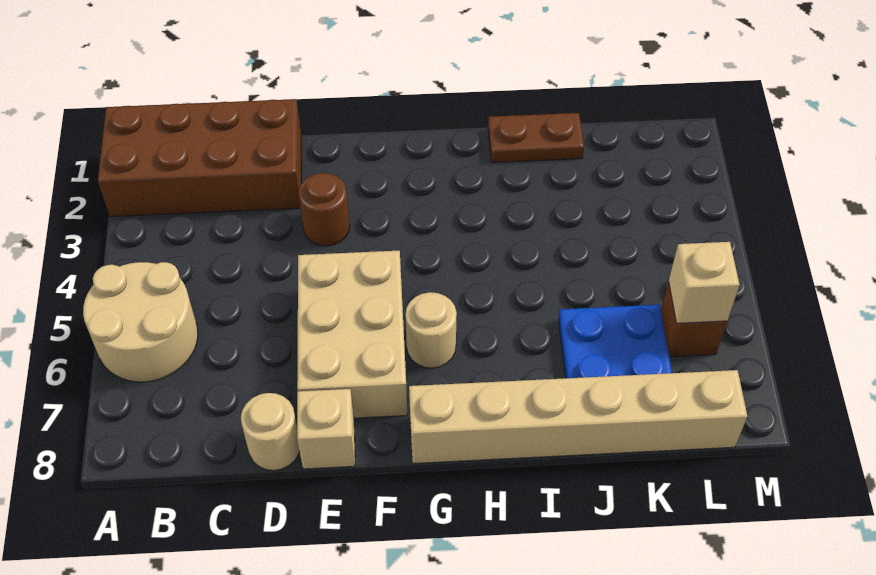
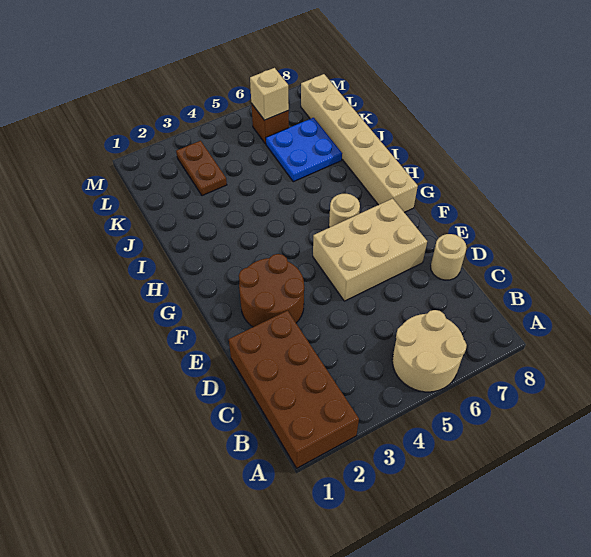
brown round brick E3 level 1 -> brown round brick E2:F3 level 1
tan brick E8 level 1 -> none
brown plate I1:J1 level 1 -> brown plate K3:L3 level 1

